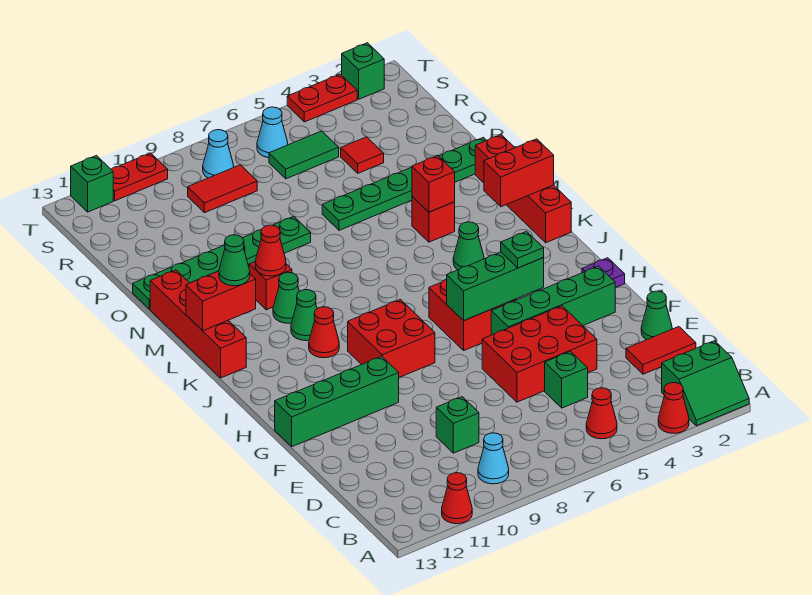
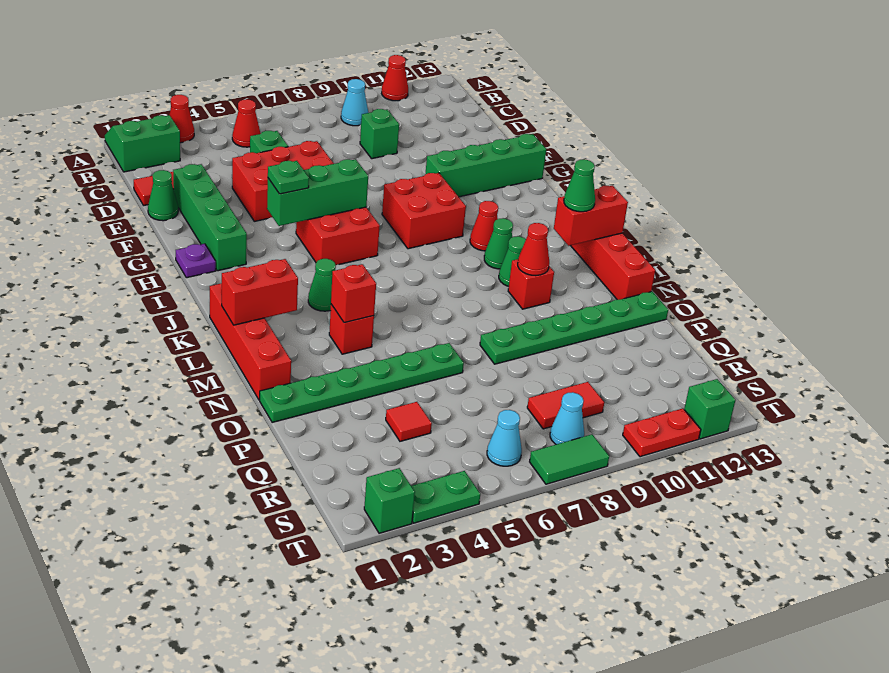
green brick G2:G5 level 1 -> green brick E2:H2 level 1
green tile R5:R6 level 1 -> green tile T7:T8 level 1
red plate T3:T4 level 1 -> green plate T3:T4 level 1

